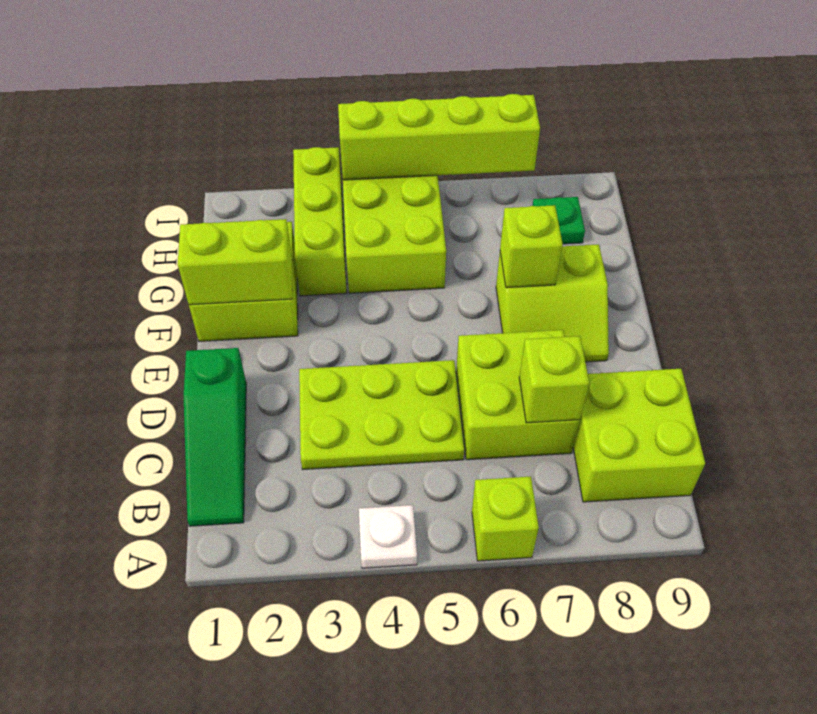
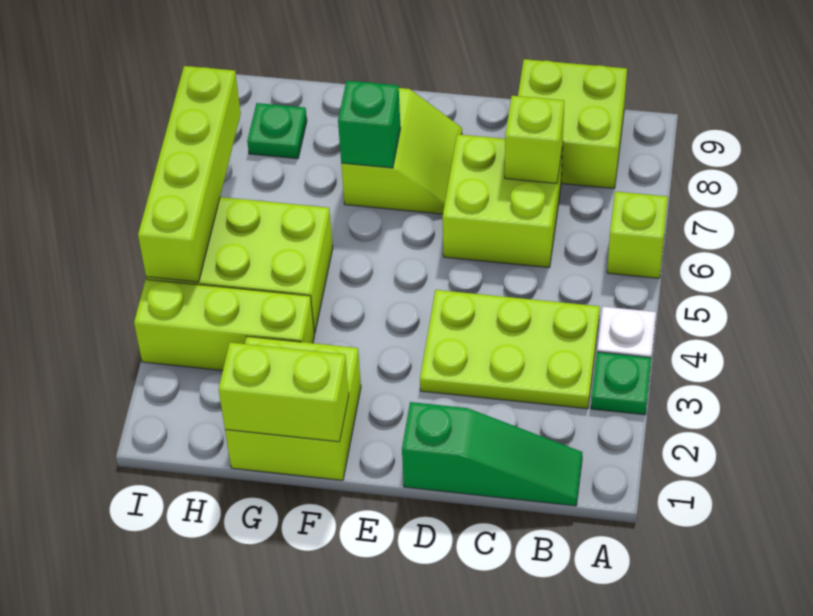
none -> green plate A3 level 1
lime plate C3:D5 level 1 -> lime plate B3:D4 level 1
lime brick F1:F2 level 2 -> lime brick F1:G1 level 2
lime brick F7 level 2 -> green brick F7 level 2

